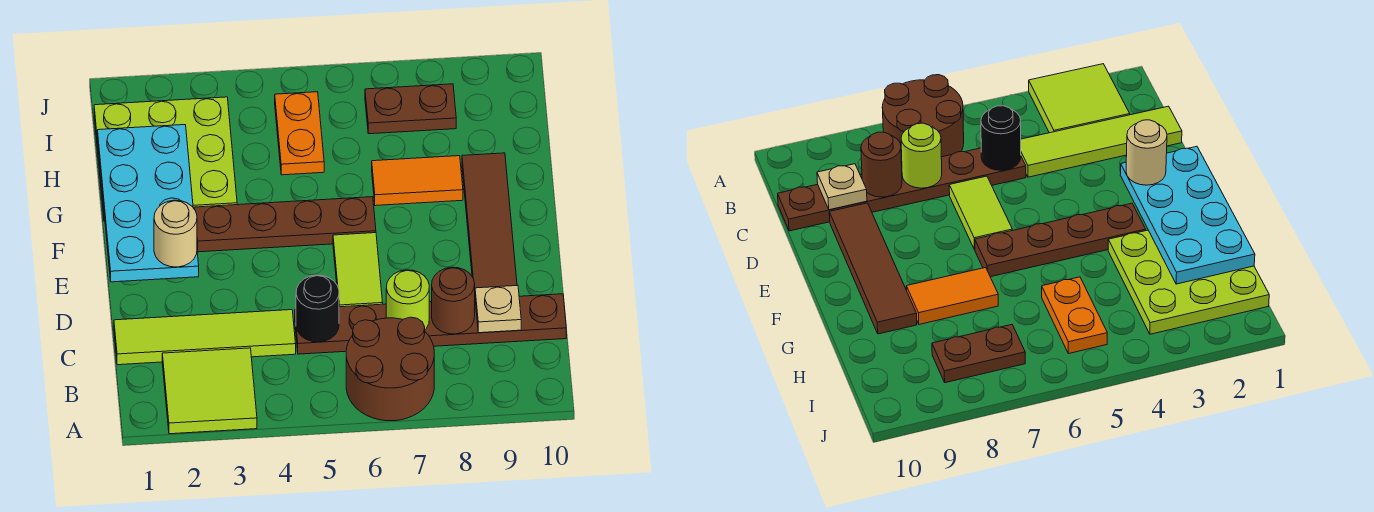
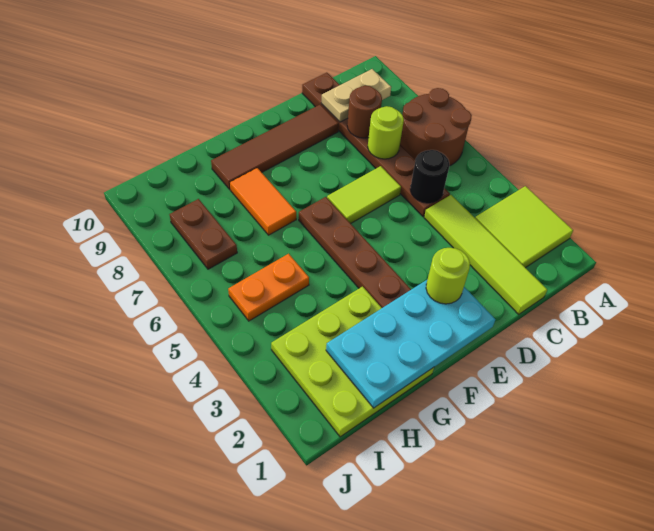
tan plate C9 level 2 -> tan plate B9:C9 level 2
tan round brick E2 level 3 -> lime round brick E2 level 3

